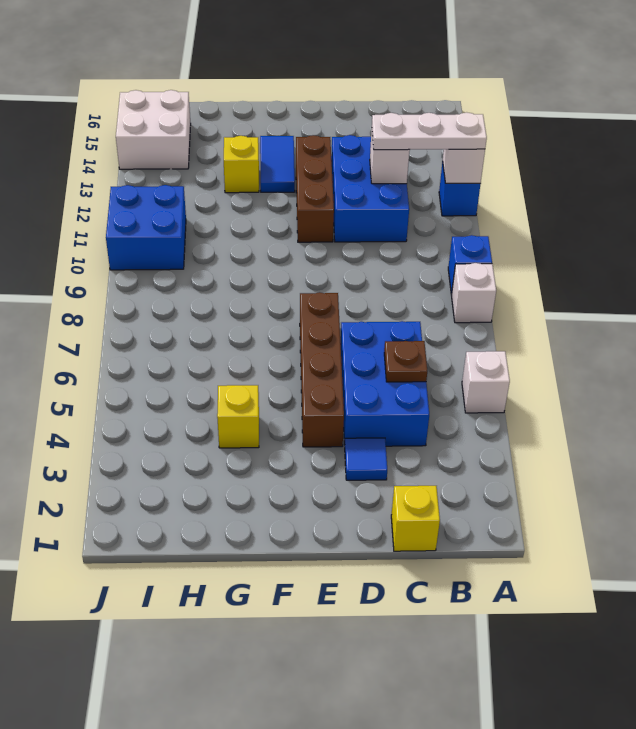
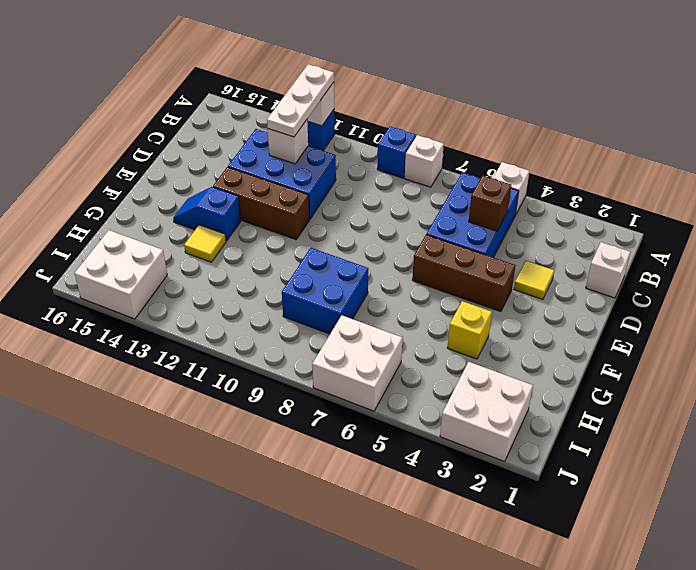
yellow brick C1 level 1 -> white brick C1 level 1
blue brick C4:D6 level 1 -> blue brick B5:D6 level 1
brown plate C5 level 2 -> brown brick C5 level 2
blue tile D3 level 1 -> yellow tile D3 level 1
brown brick E4:E7 level 1 -> brown brick E4:E6 level 1
blue tile F13:F14 level 1 -> blue slope F13:F14 level 1 top 13
yellow brick G13 level 1 -> yellow tile G13 level 1
none -> white brick I2:J3 level 1
none -> white brick I6:J7 level 1
blue brick I10:J11 level 1 -> blue brick G8:H9 level 1

